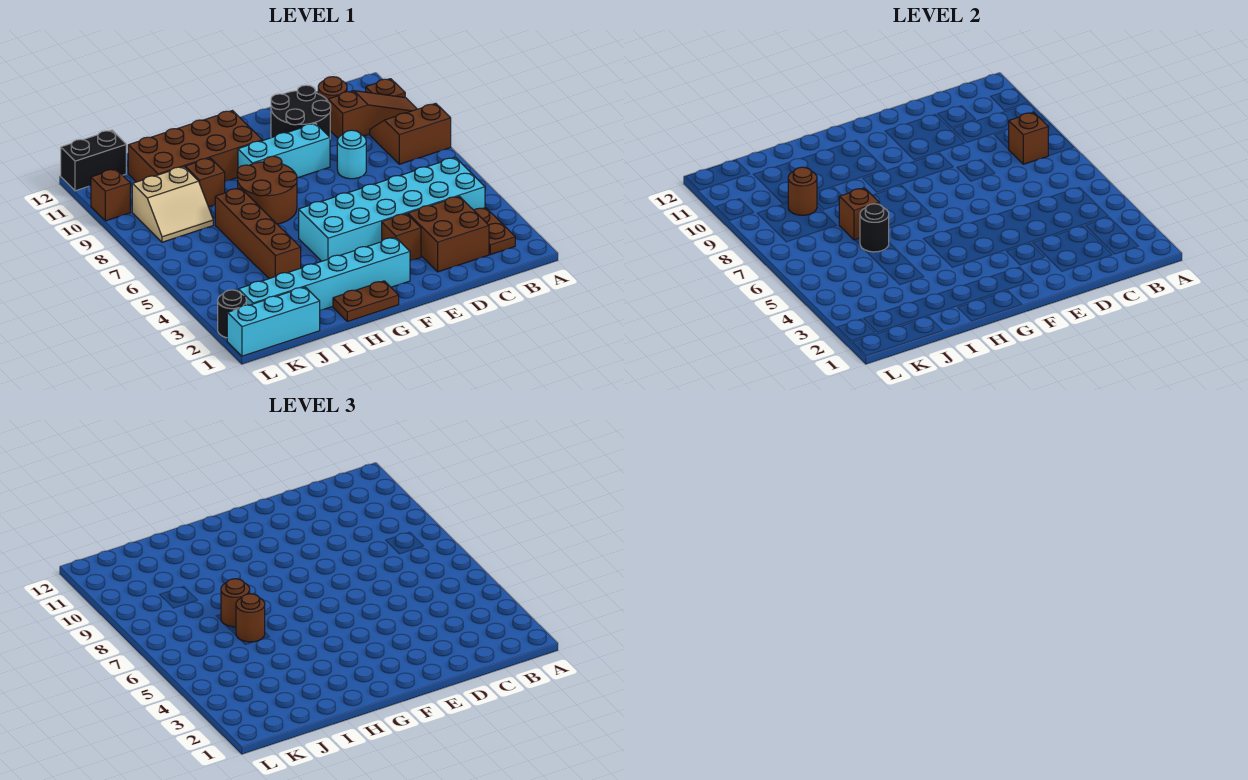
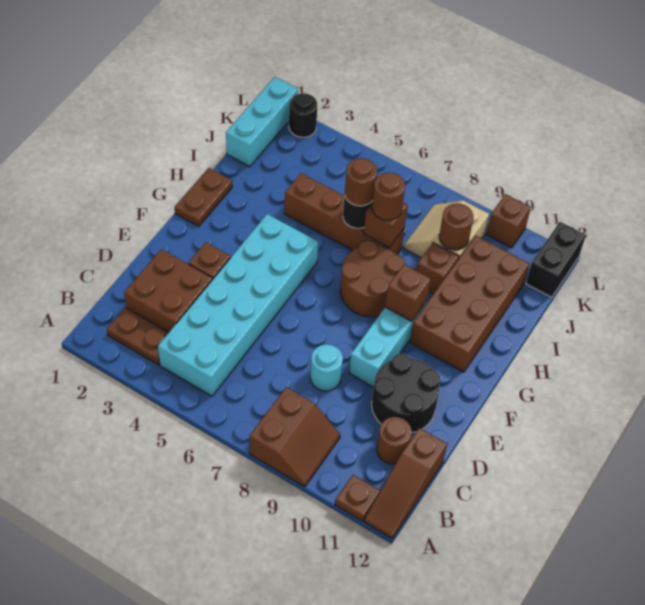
brown slope A10:C10 level 1 top C -> brown slope A12:C12 level 1 top C
brown brick B8 level 2 -> brown brick G9 level 2
cyan brick F2:K2 level 1 -> none

